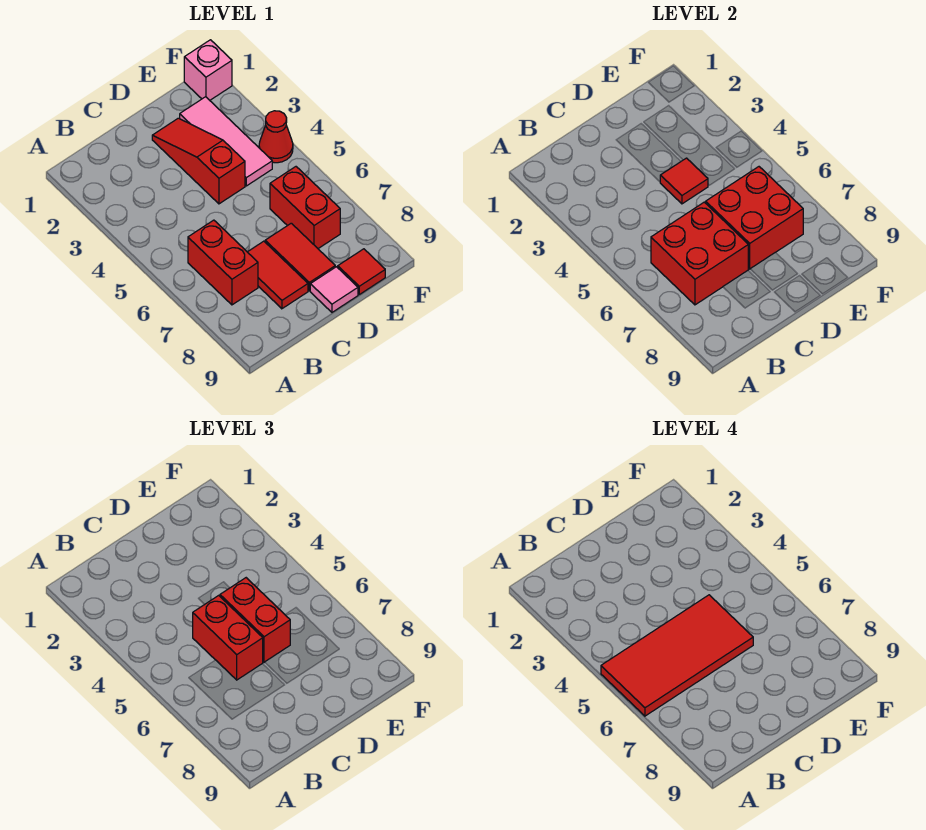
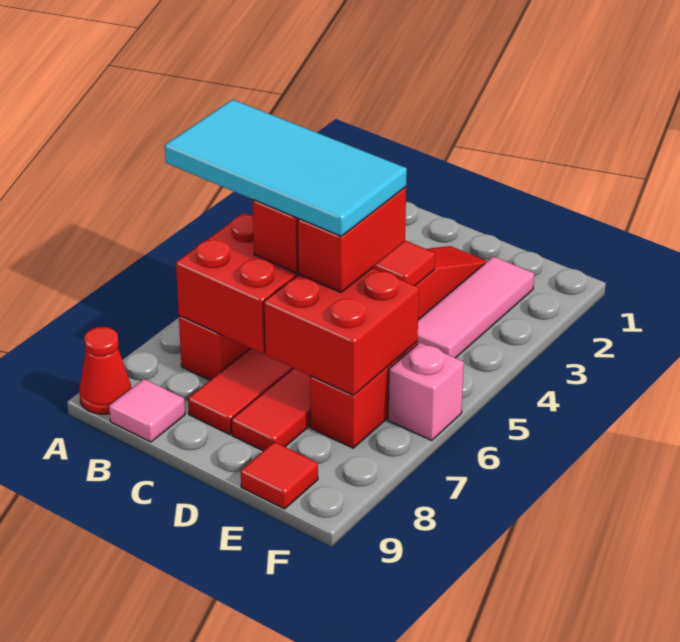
red tile A5:D6 level 4 -> cyan tile A5:D6 level 4
pink tile D9 level 1 -> pink tile B9 level 1
pink brick F1 level 1 -> pink brick F6 level 1
red cone F4 level 1 -> red cone A9 level 1

